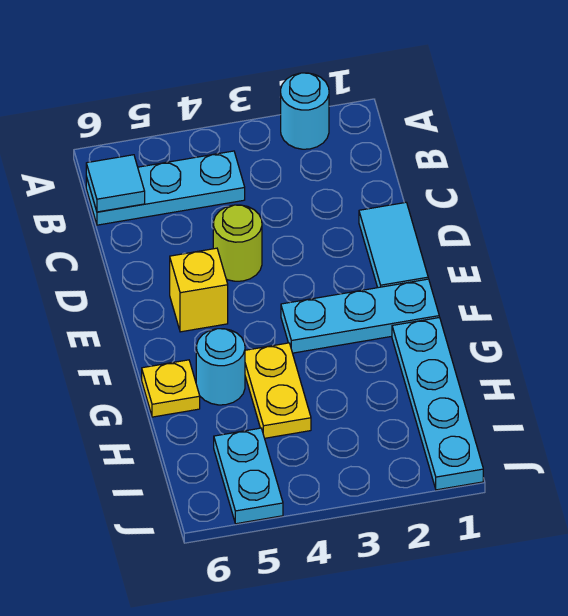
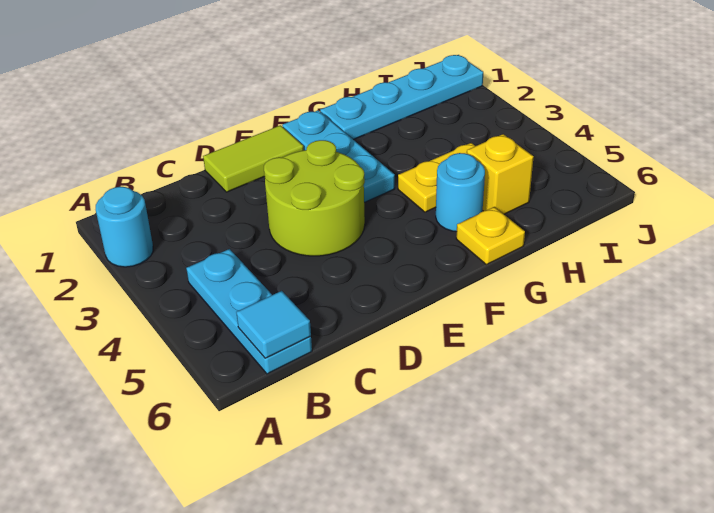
cyan tile D1:E1 level 1 -> lime tile D1:E1 level 1
lime round brick D4 level 1 -> lime round brick D3:E4 level 1
yellow brick E5 level 1 -> yellow brick H5 level 1
cyan plate I5:J5 level 1 -> none

